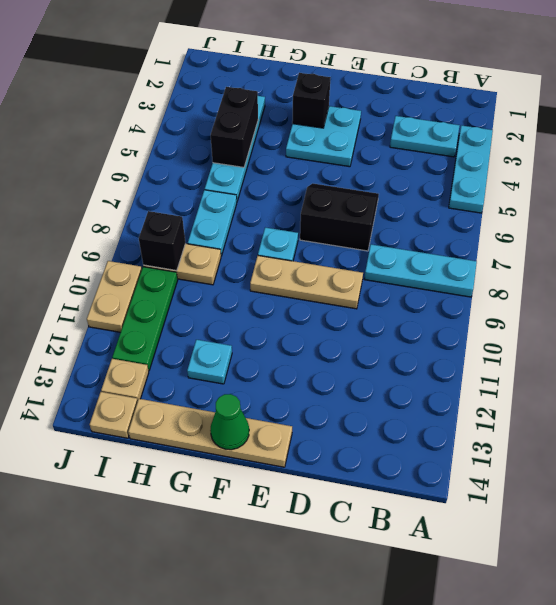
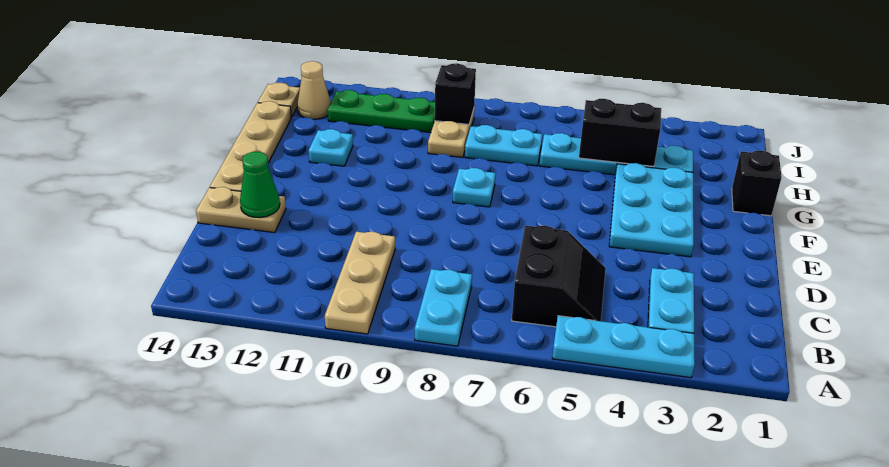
cyan plate A8:C8 level 1 -> cyan plate A8:B8 level 1
black slope D6:E7 level 1 top 7 -> black slope B5:C6 level 1 top 6
tan plate D9:F9 level 1 -> tan plate A10:C10 level 1
cyan plate E3:F4 level 1 -> cyan plate E3:G4 level 1
black brick F3 level 2 -> black brick G1 level 1
green cone F14 level 2 -> green cone D13 level 2
tan plate I13 level 1 -> tan cone I13 level 1
tan plate J10:J11 level 1 -> tan plate D13:D14 level 1

